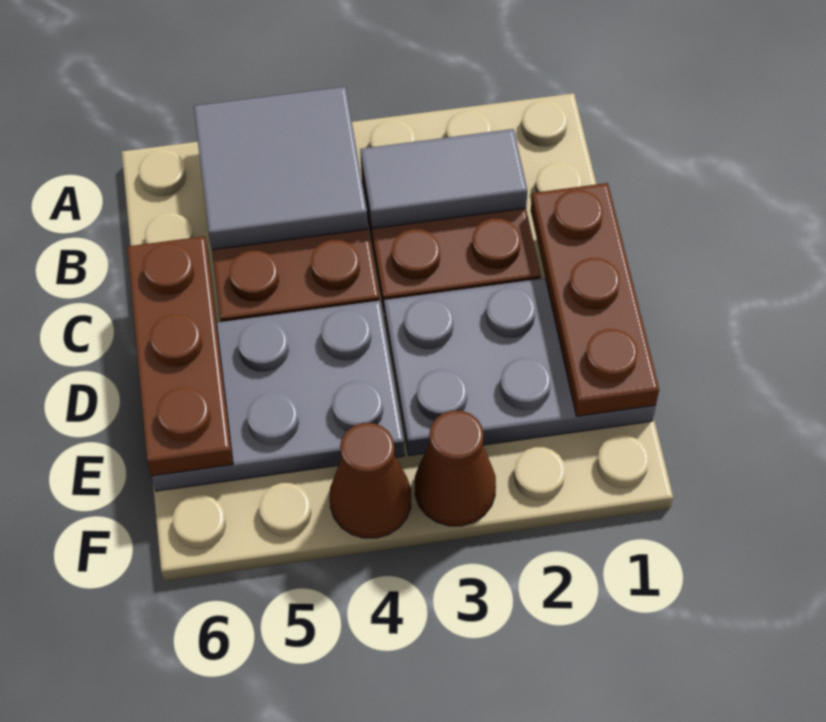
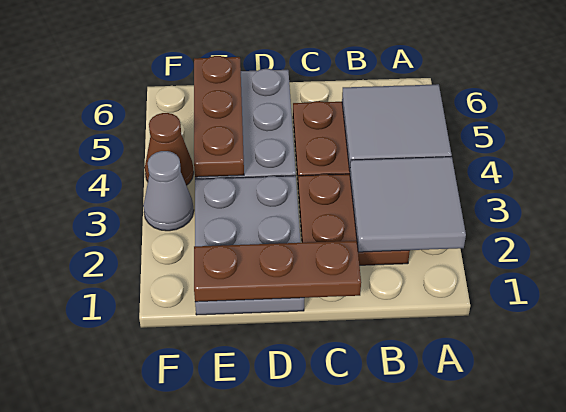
grey tile B2:B3 level 2 -> grey tile A2:B3 level 2
brown plate C6:E6 level 2 -> brown plate E4:E6 level 2
brown cone F3 level 1 -> grey cone F3 level 1

